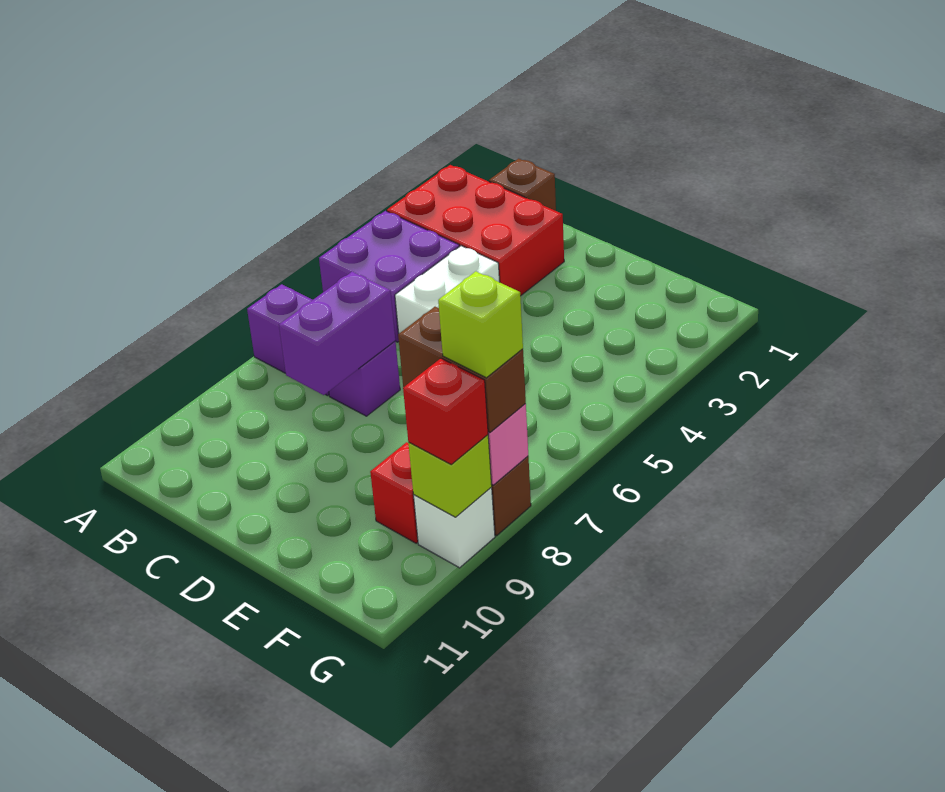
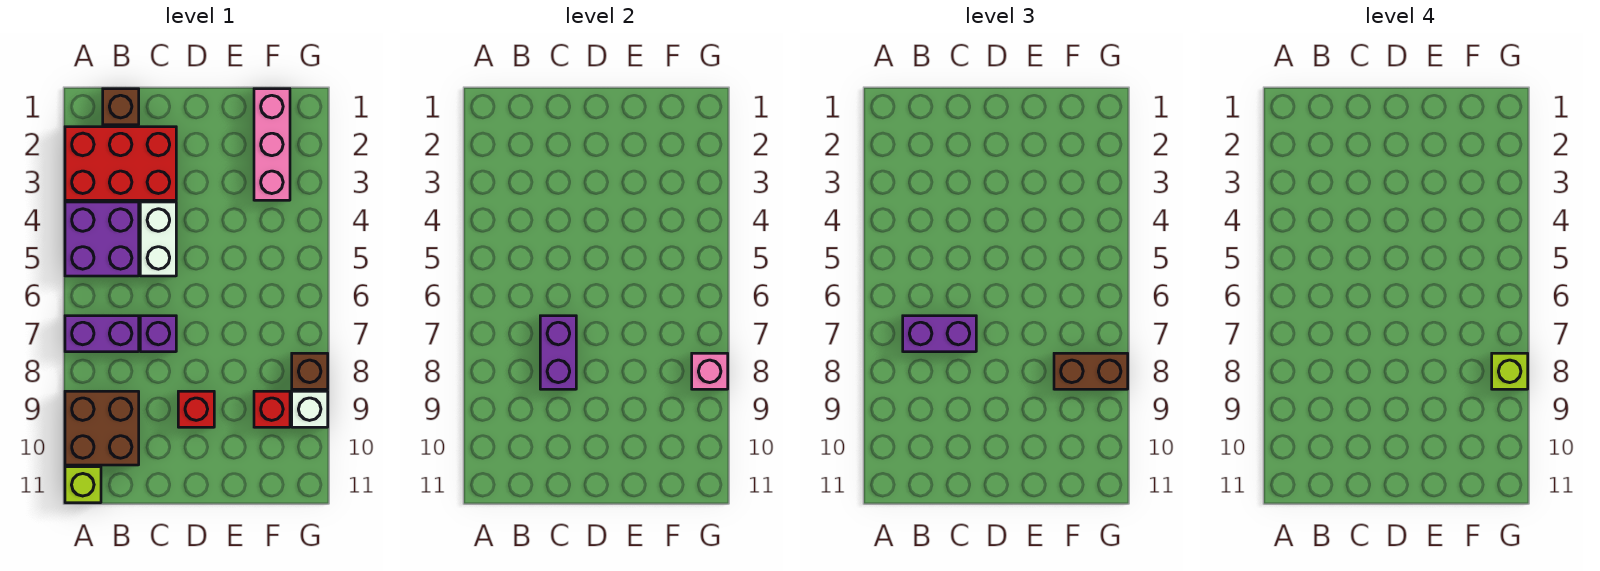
none -> brown brick A9:B10 level 1
none -> purple brick B7:C7 level 3
none -> pink brick F1:F3 level 1
lime brick G9 level 2 -> lime brick A11 level 1
red brick G9 level 3 -> red brick D9 level 1

